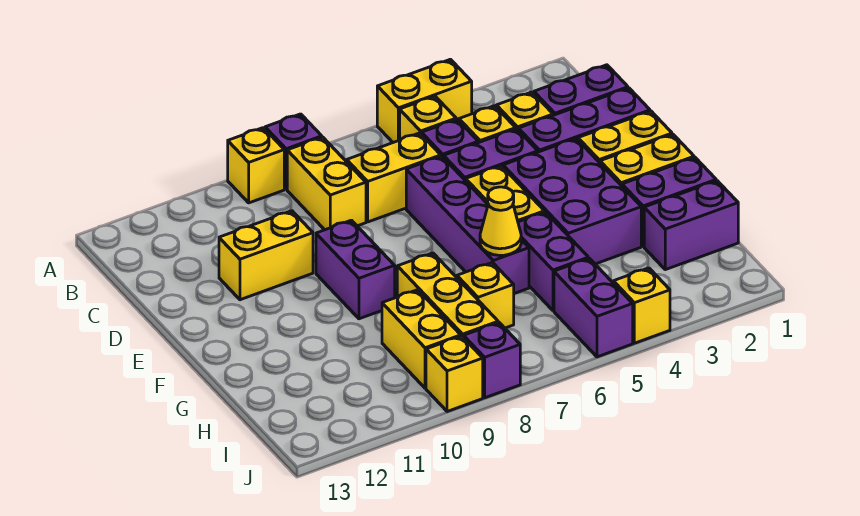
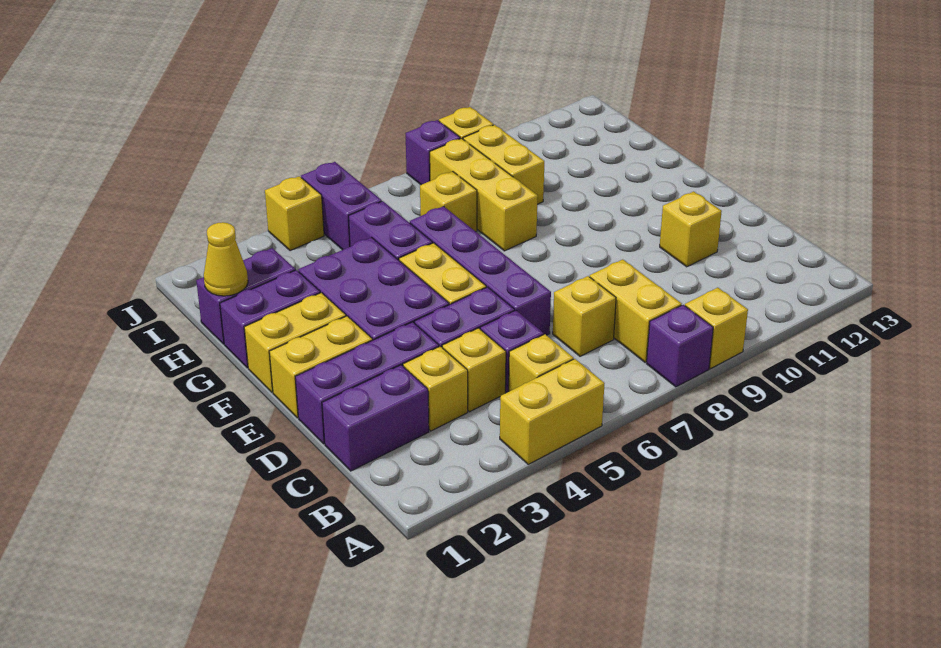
yellow brick C6:C7 level 1 -> yellow brick C7 level 1
yellow brick D10:D11 level 1 -> yellow brick D11 level 1
purple brick E9:F9 level 1 -> none
yellow cone G6 level 2 -> yellow cone H1 level 2

